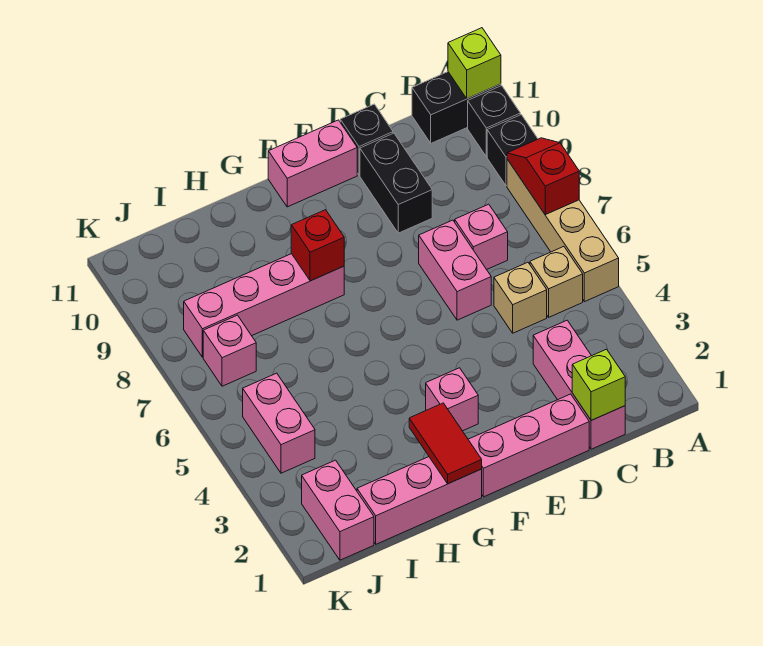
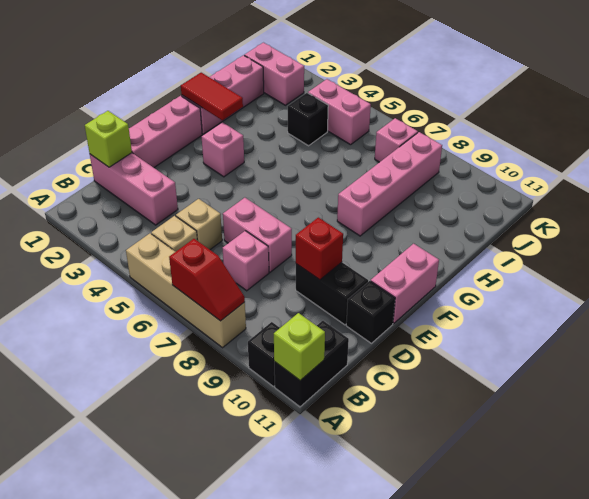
black brick A9 level 1 -> black brick I4 level 1
red brick G8 level 2 -> red brick D9 level 2

